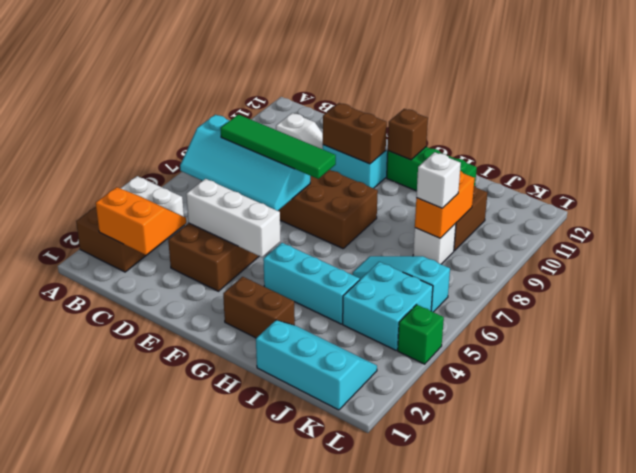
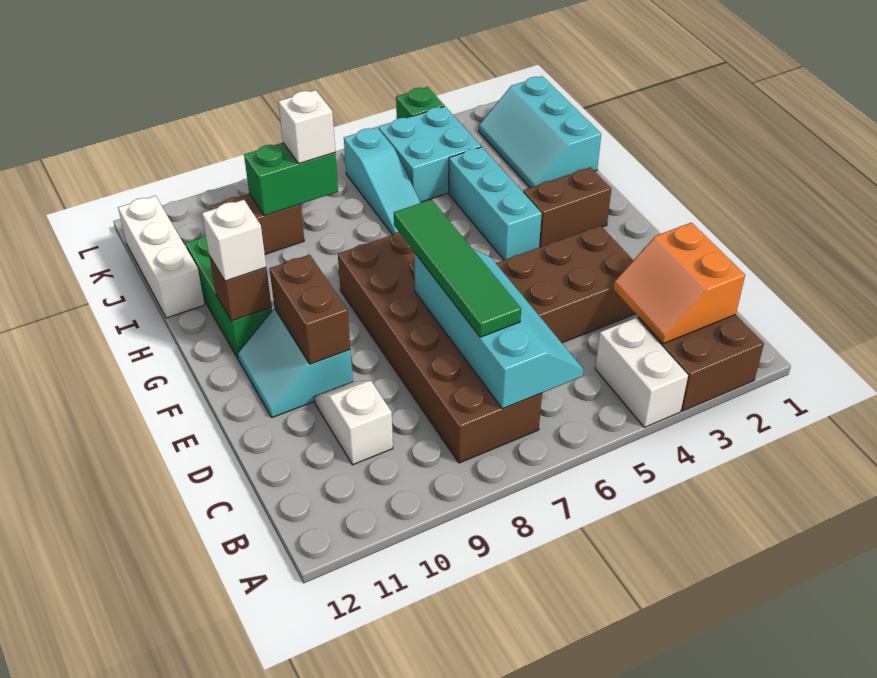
white brick D4:F4 level 2 -> white brick I12:K12 level 1
brown brick G2:H2 level 1 -> brown brick G2:G3 level 1
white brick J8 level 1 -> white brick G11 level 3
orange brick J8:J9 level 2 -> green brick J8:J9 level 2

